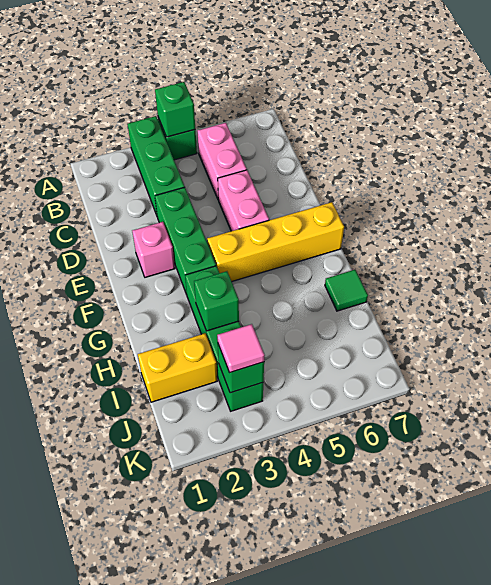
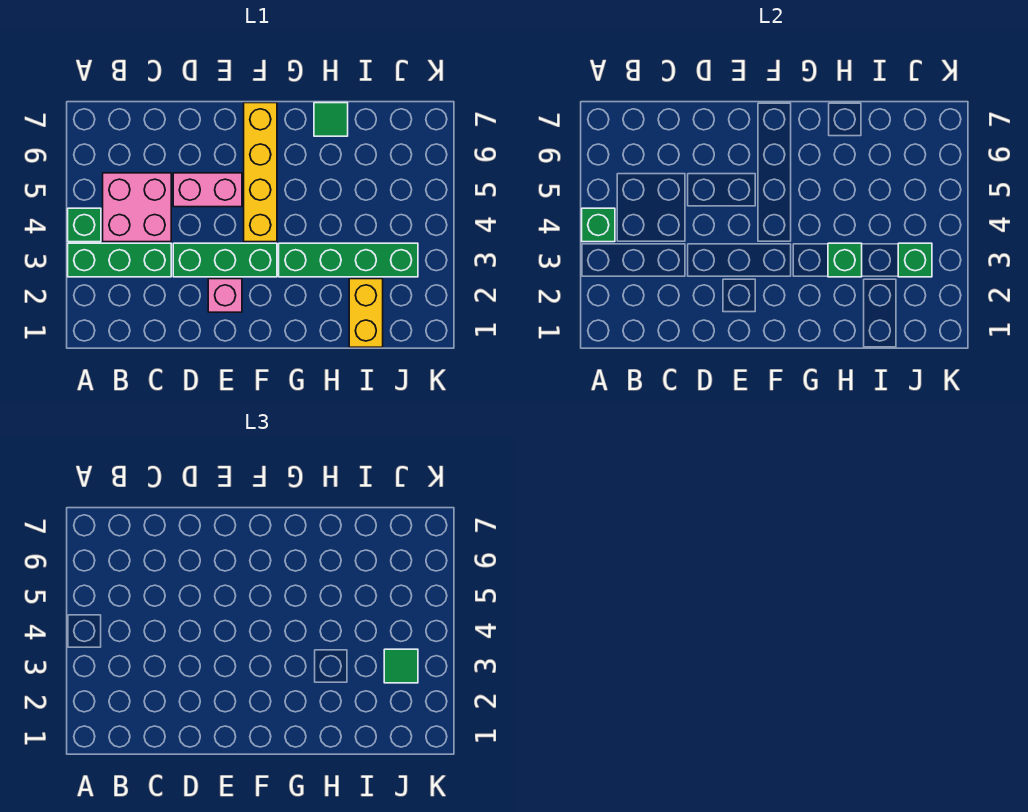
pink brick B5:C5 level 1 -> pink brick B4:C5 level 1
pink tile J3 level 3 -> green tile J3 level 3

